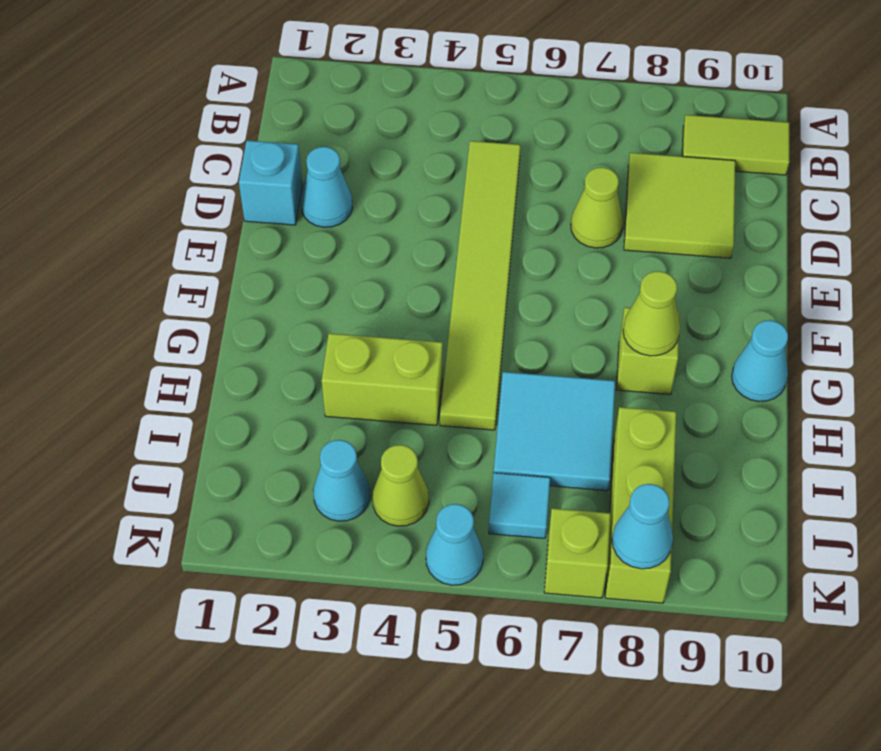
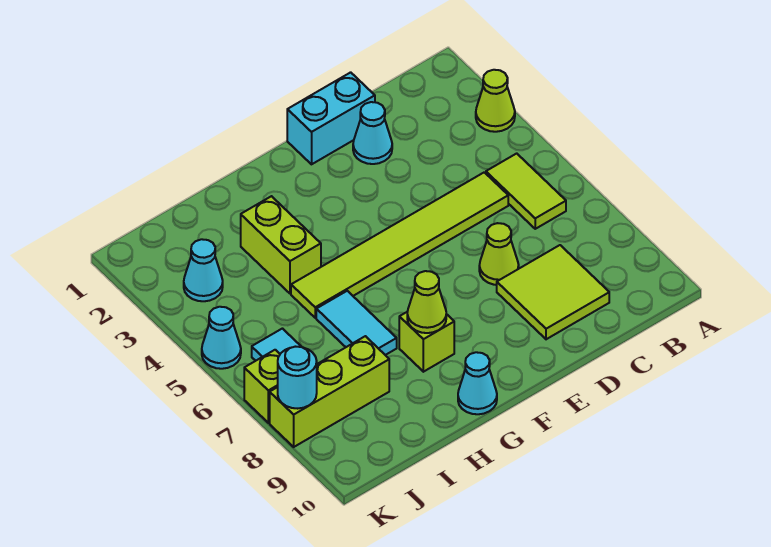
lime tile B9:B10 level 1 -> lime tile B5:B6 level 1
cyan brick D1 level 1 -> cyan brick D1:E1 level 1
cyan tile H6:I7 level 1 -> cyan tile H6:H7 level 1
lime cone J4 level 1 -> lime cone A3 level 1
cyan cone K8 level 2 -> cyan round brick K8 level 2

